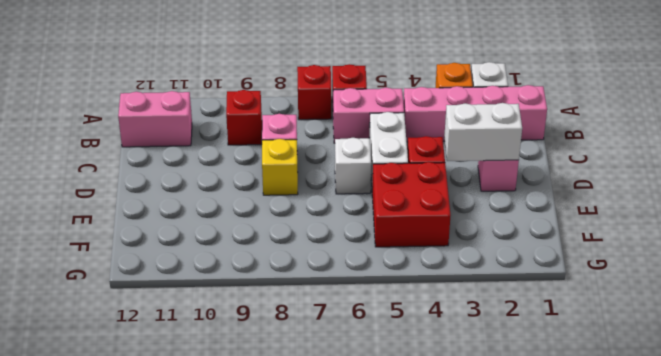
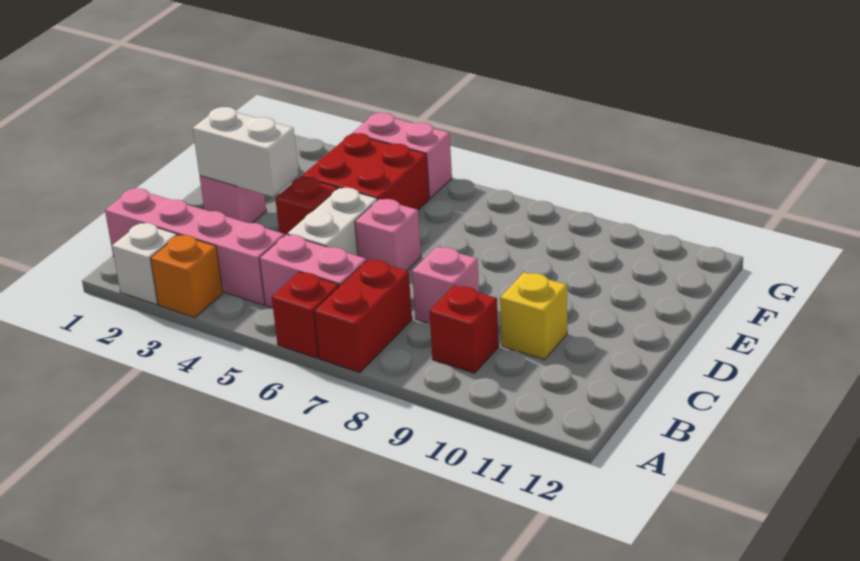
red brick A7 level 1 -> red brick A7:B7 level 1
pink brick B11:B12 level 1 -> pink brick G4:G5 level 1
white brick D6 level 1 -> pink brick D6 level 1
yellow brick D8 level 1 -> yellow brick C10 level 1

